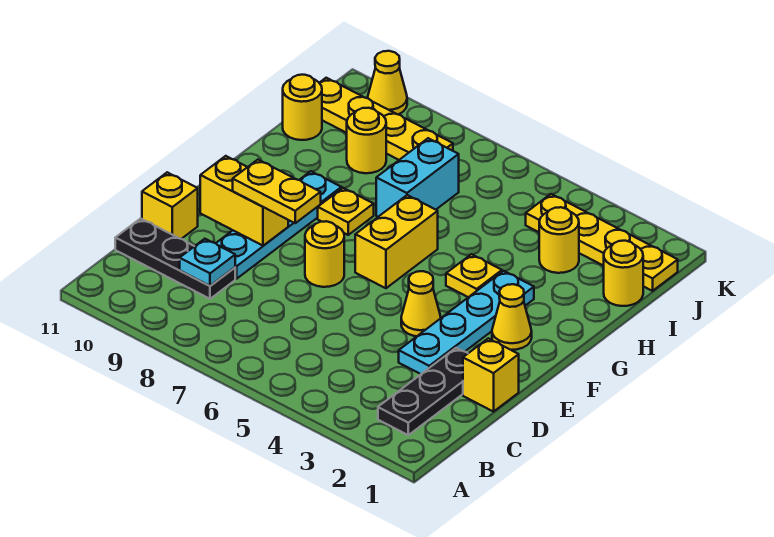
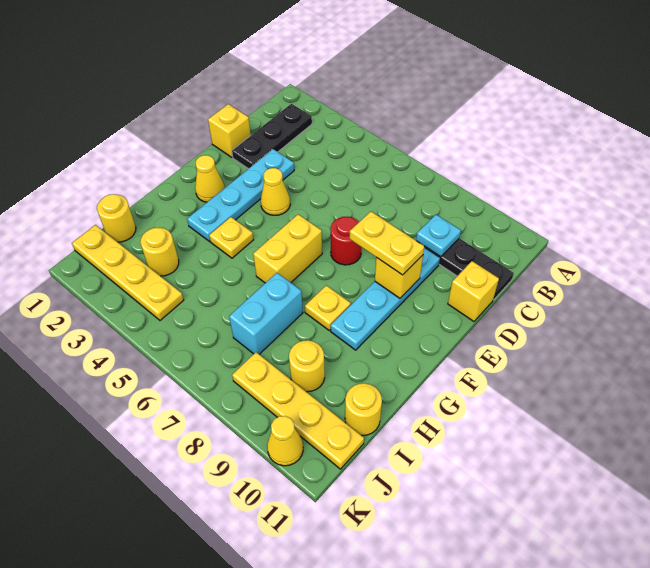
yellow round brick E7 level 1 -> red round brick E7 level 1
yellow brick E9:E10 level 2 -> yellow brick E9 level 2

